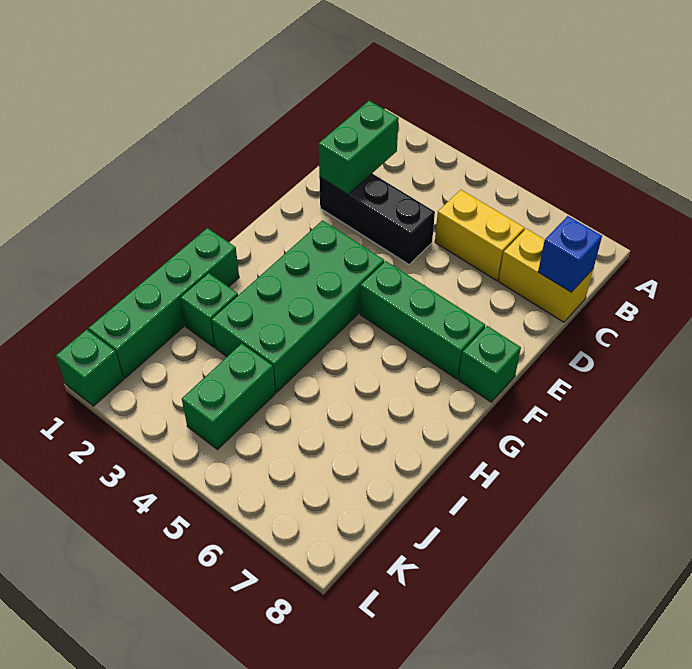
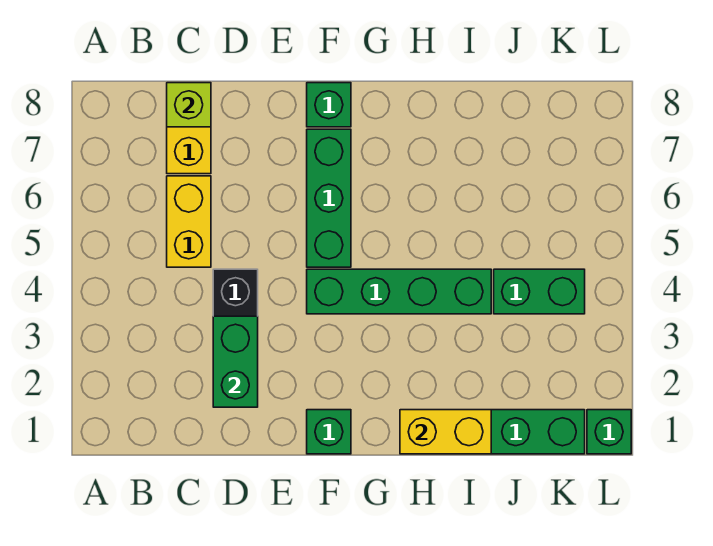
green brick C2:D2 level 2 -> green brick D2:D3 level 2
blue brick C8 level 2 -> lime brick C8 level 2
green brick F3:I4 level 1 -> green brick F4:I4 level 1
none -> yellow brick H1:I1 level 2
green brick I2 level 1 -> green brick F1 level 1

